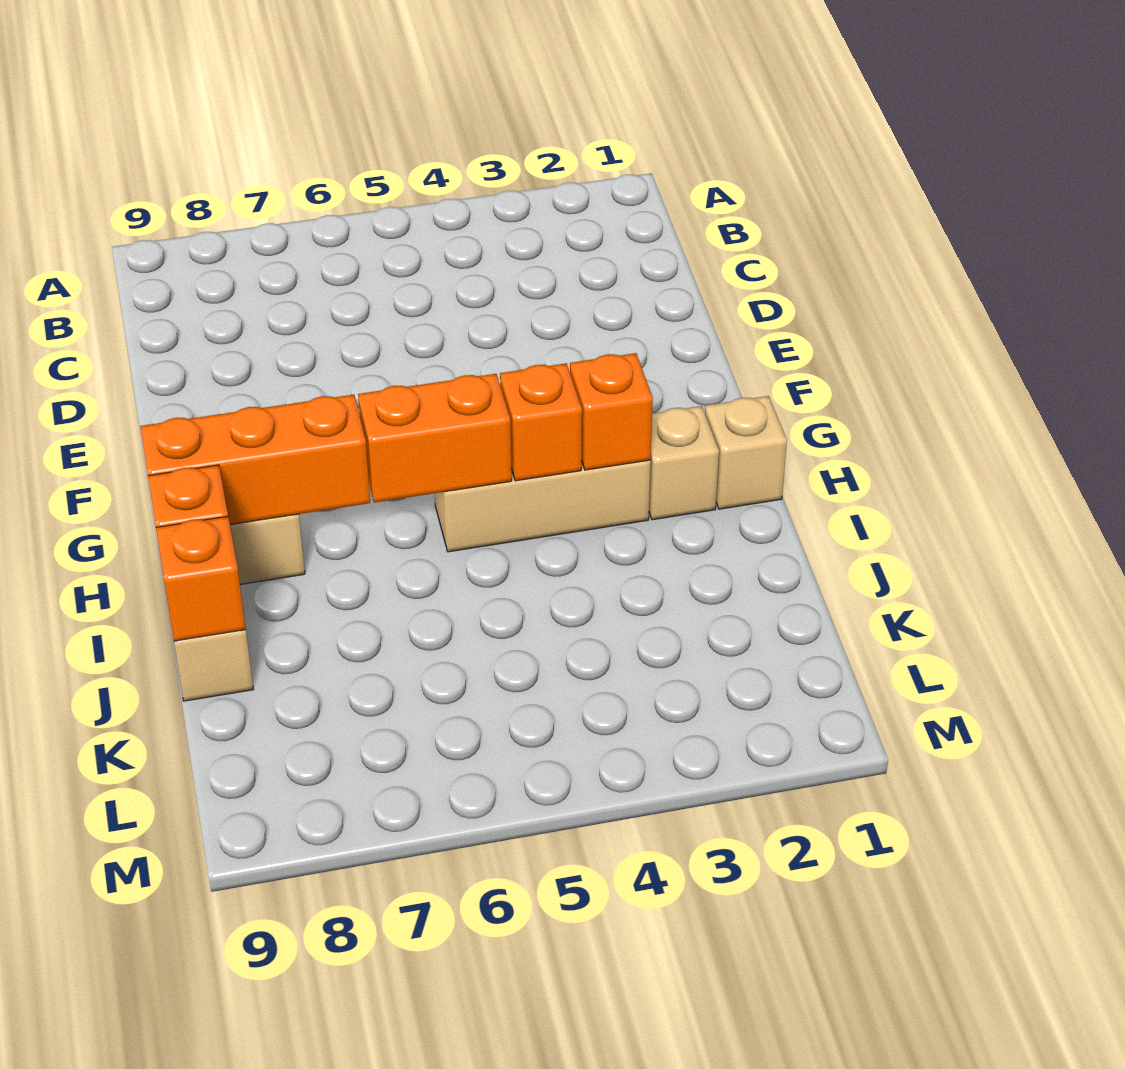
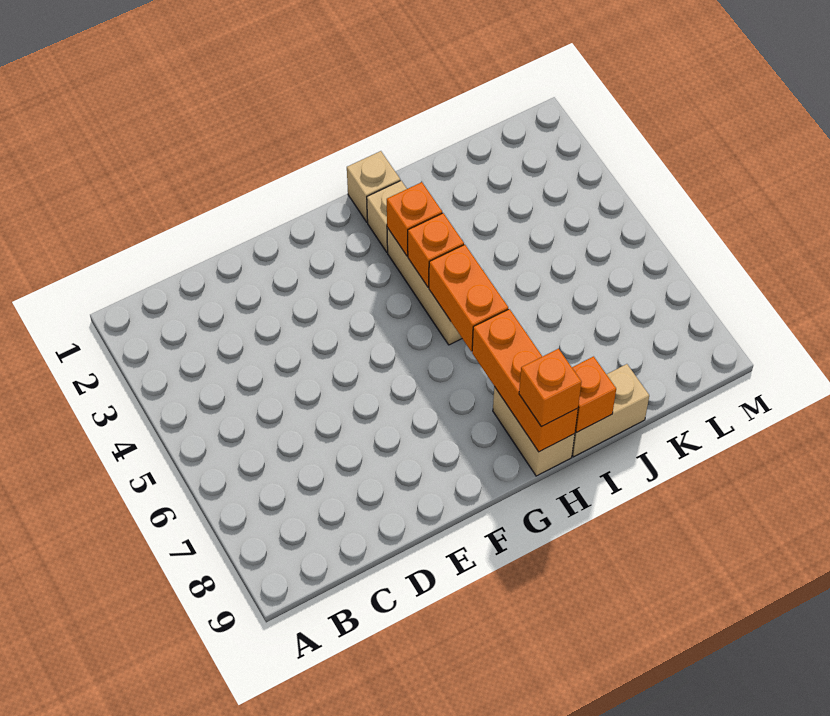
orange brick J9 level 2 -> orange brick H9 level 3

